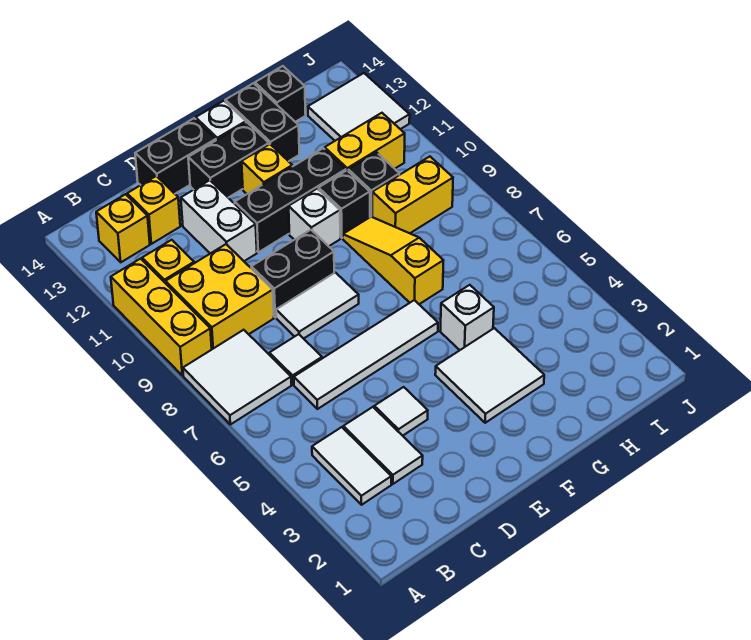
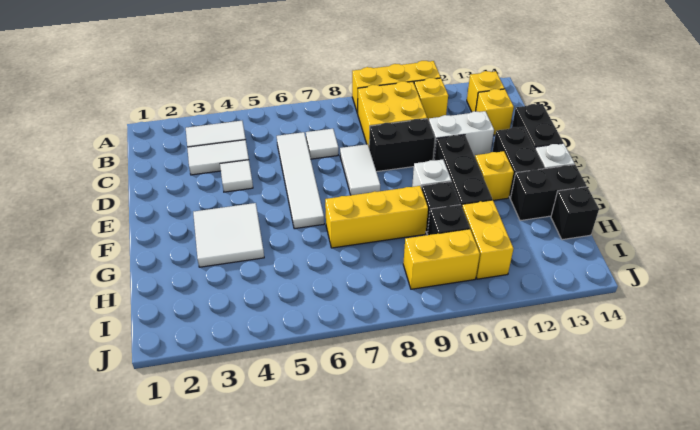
white tile A7:B8 level 1 -> none
black brick D9:E9 level 1 -> black brick D9:D10 level 1
white brick G5 level 1 -> none
yellow slope G7:G9 level 1 top 7 -> yellow brick G7:G9 level 1
yellow brick H9:I9 level 1 -> yellow brick I9:I10 level 1
white tile I12:J13 level 1 -> none

